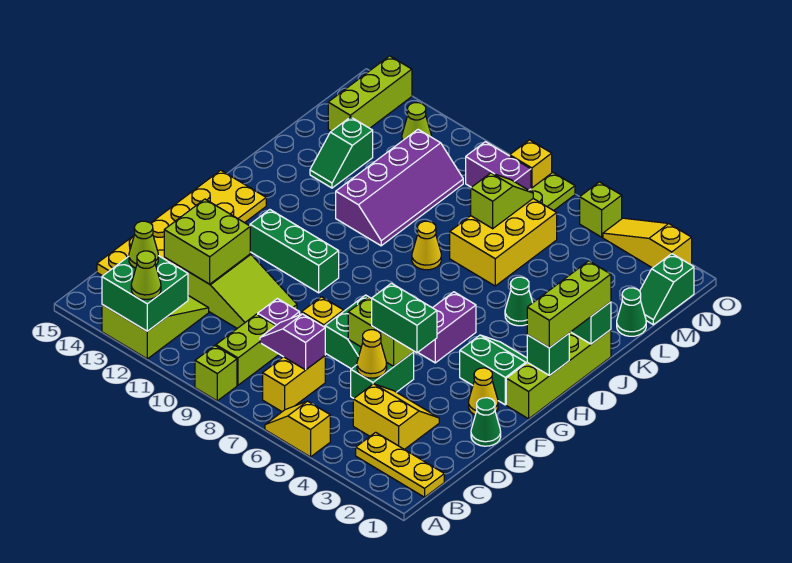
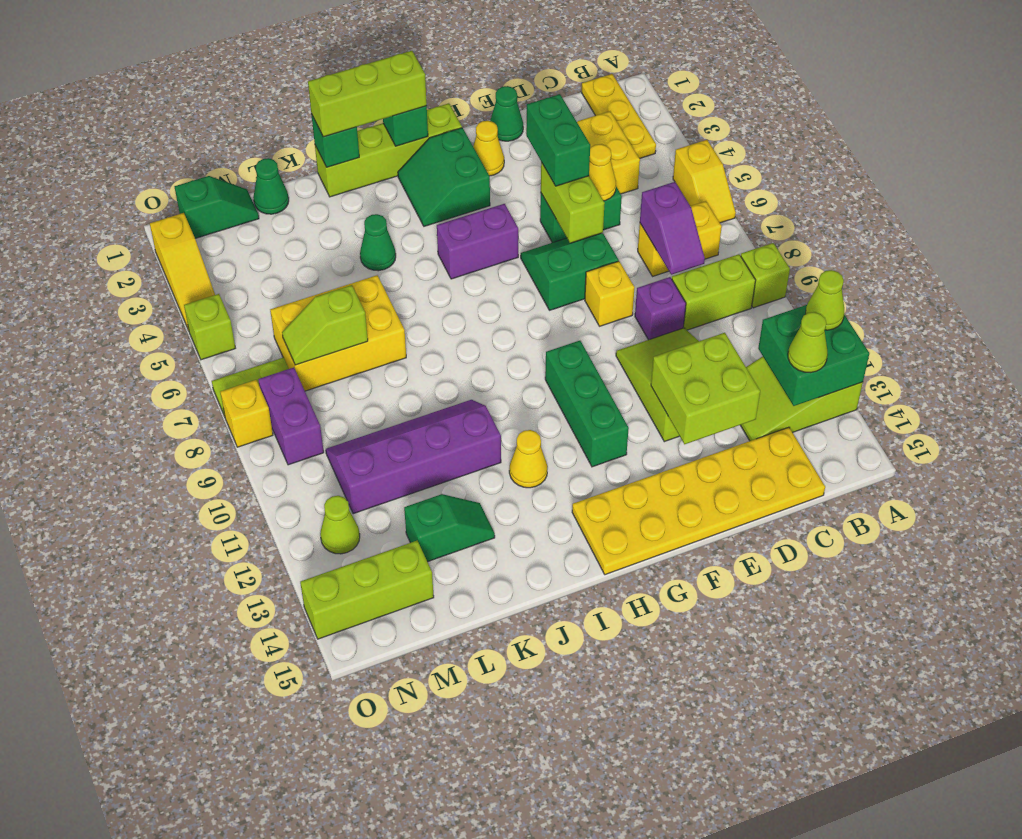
yellow cone J8 level 1 -> yellow cone I12 level 1

